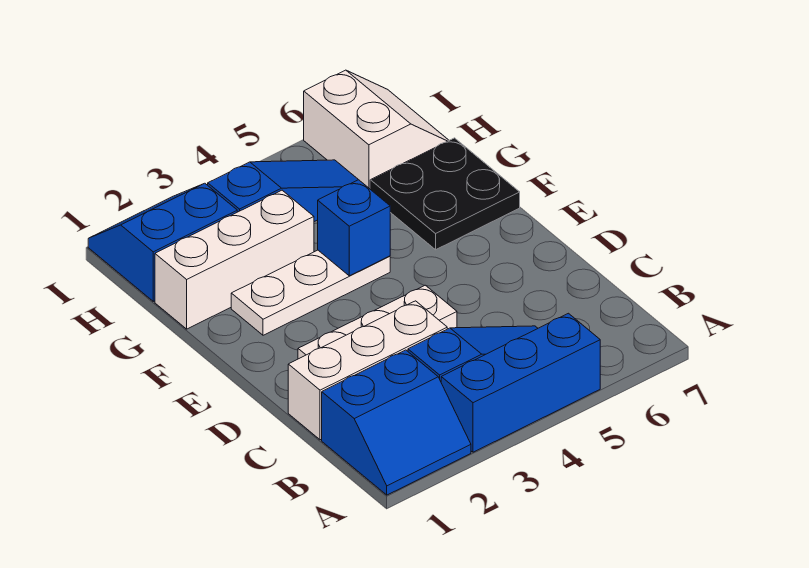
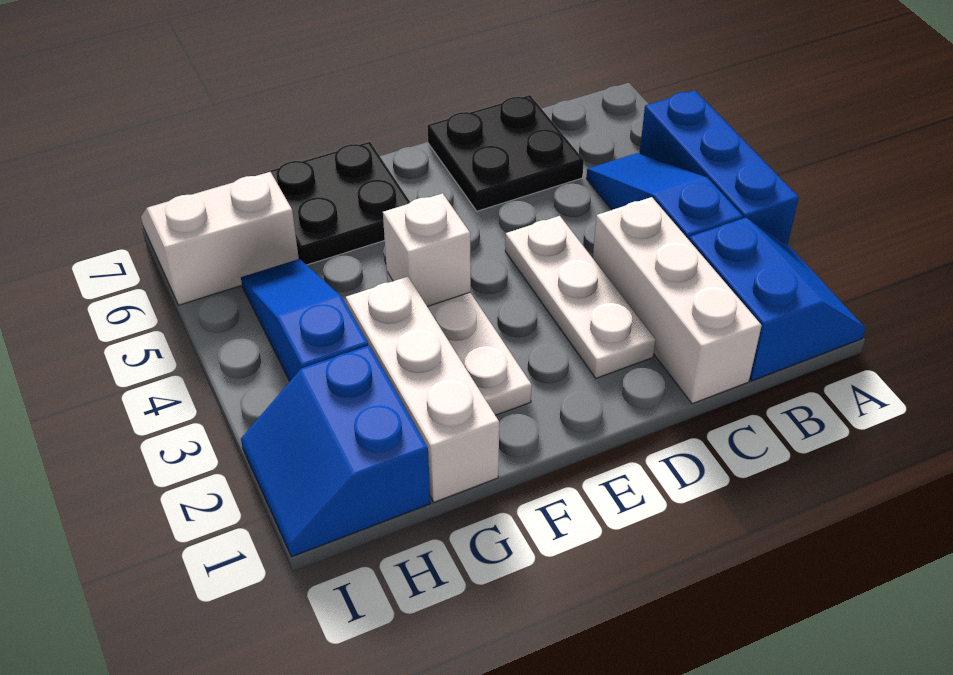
none -> black plate C6:D7 level 1
blue brick F4 level 2 -> white brick F4 level 2

